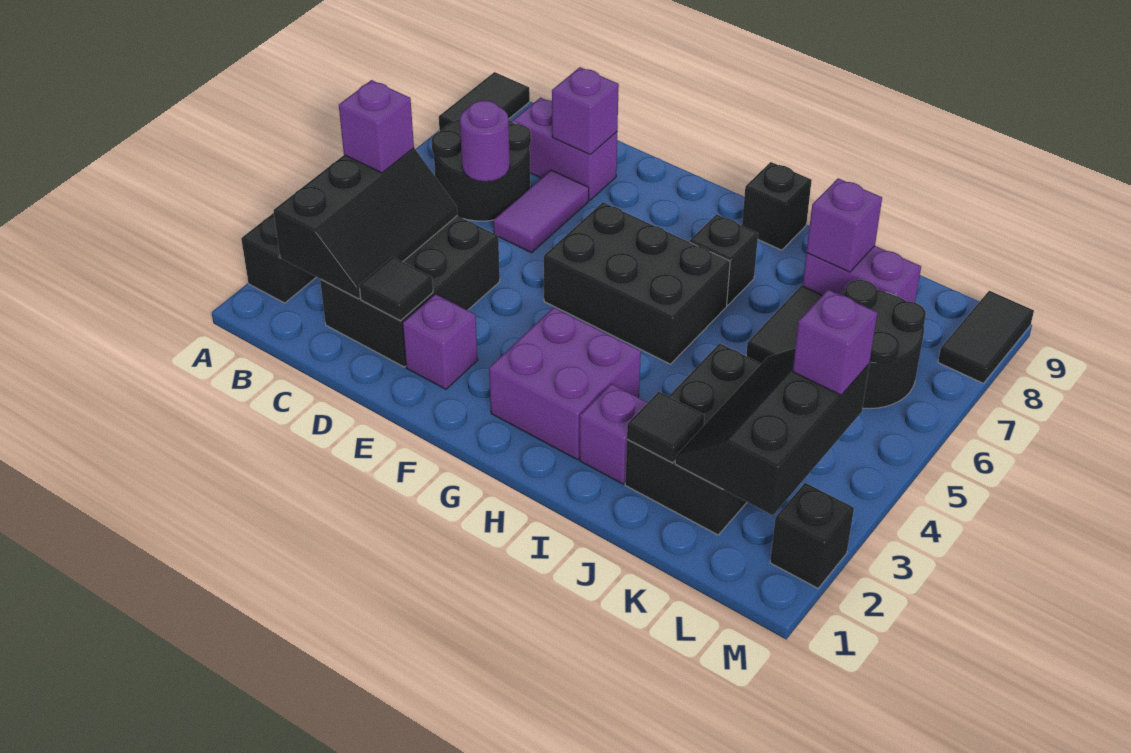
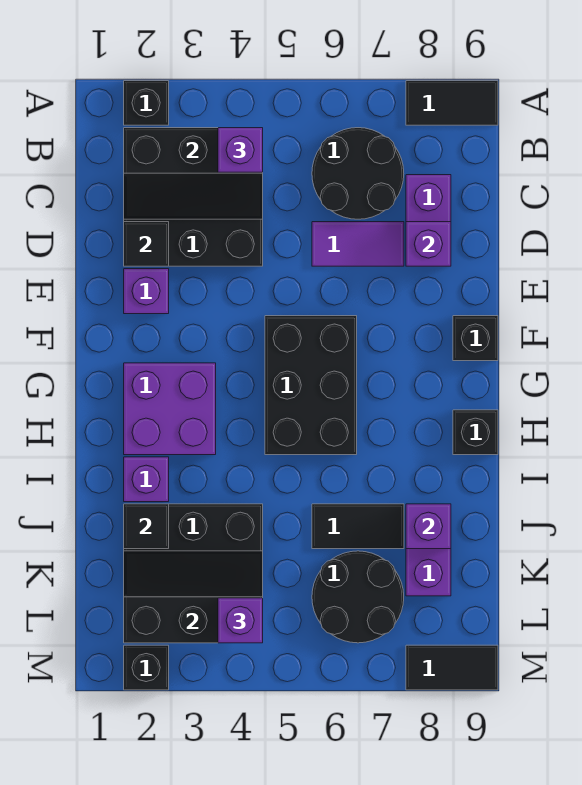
purple round brick C6 level 2 -> none
black brick H7 level 1 -> black brick F9 level 1

